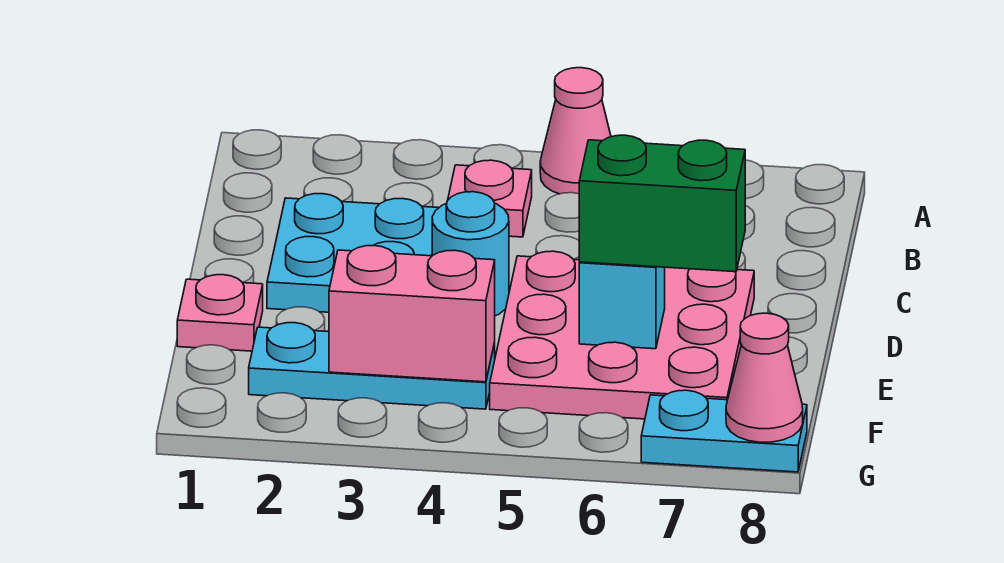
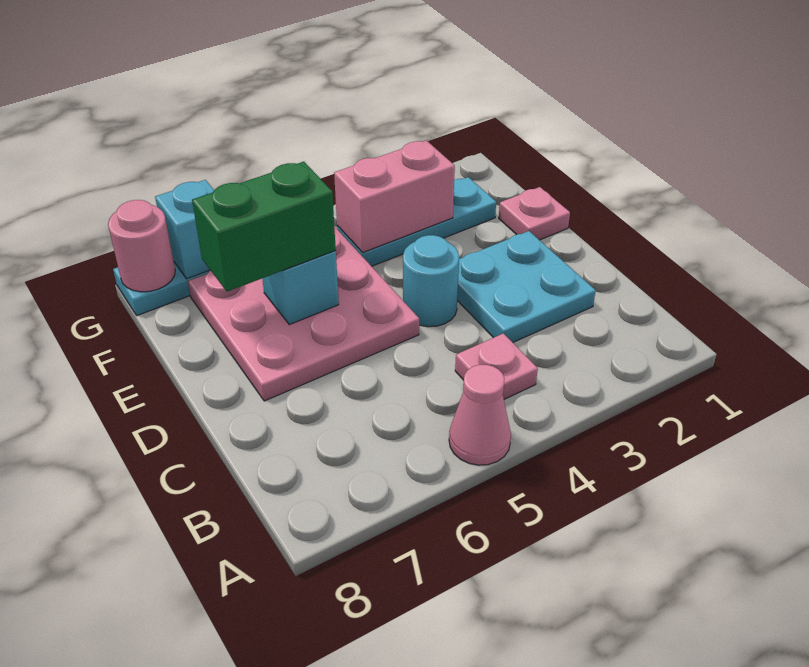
none -> cyan brick G7 level 2
pink cone G8 level 2 -> pink round brick G8 level 2

